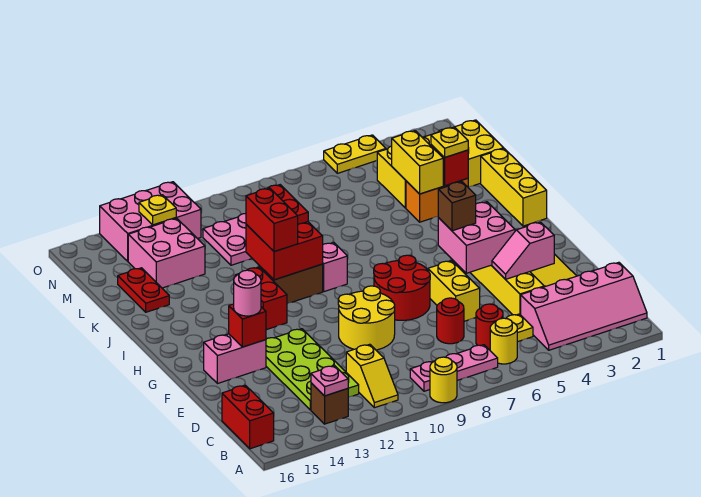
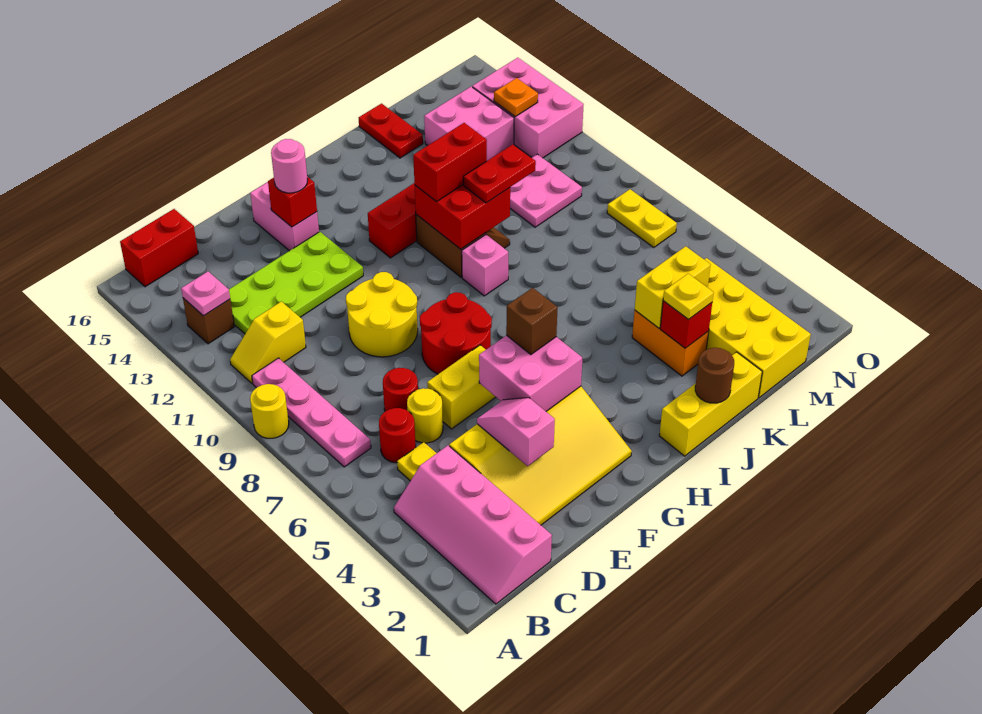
yellow round brick B6 level 1 -> yellow round brick D6 level 1
pink plate B7:B9 level 1 -> pink plate B7:B10 level 1
none -> brown round brick J1 level 2
red plate K15:L15 level 1 -> red plate K15:K16 level 1
yellow plate N13 level 2 -> orange plate N13 level 2
yellow plate O4:O5 level 1 -> yellow plate N7:N8 level 1

